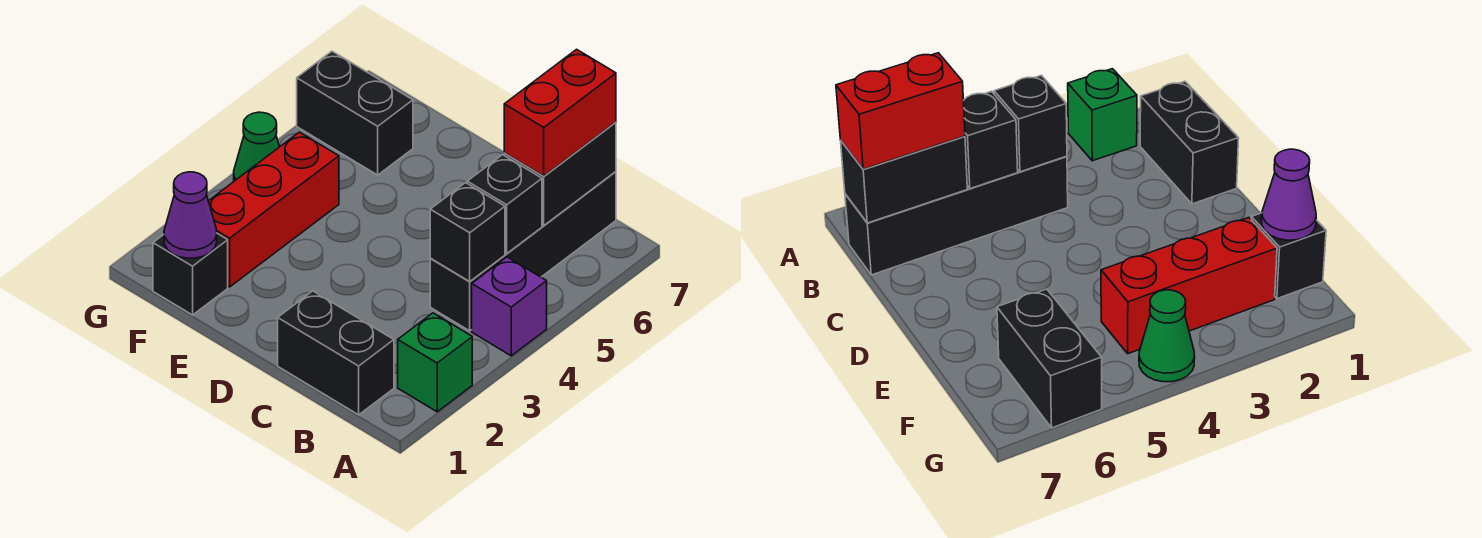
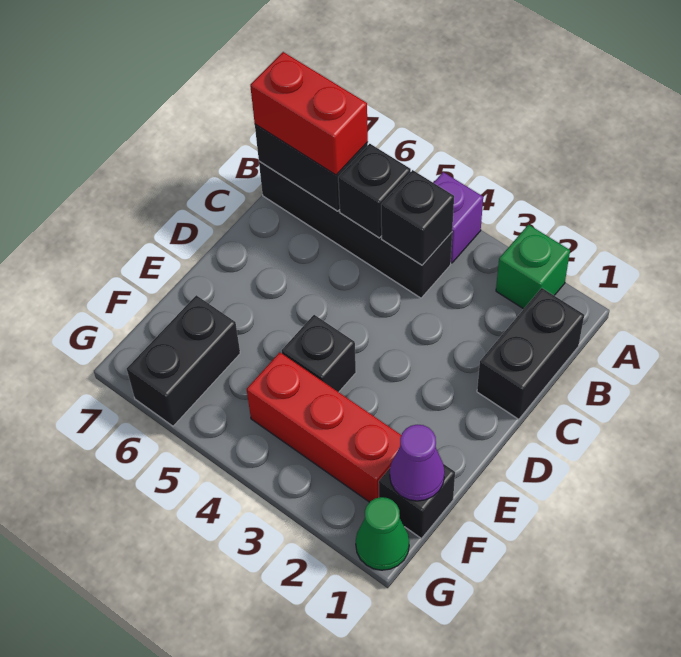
none -> black brick E4 level 1
green cone G4 level 1 -> green cone G1 level 1

